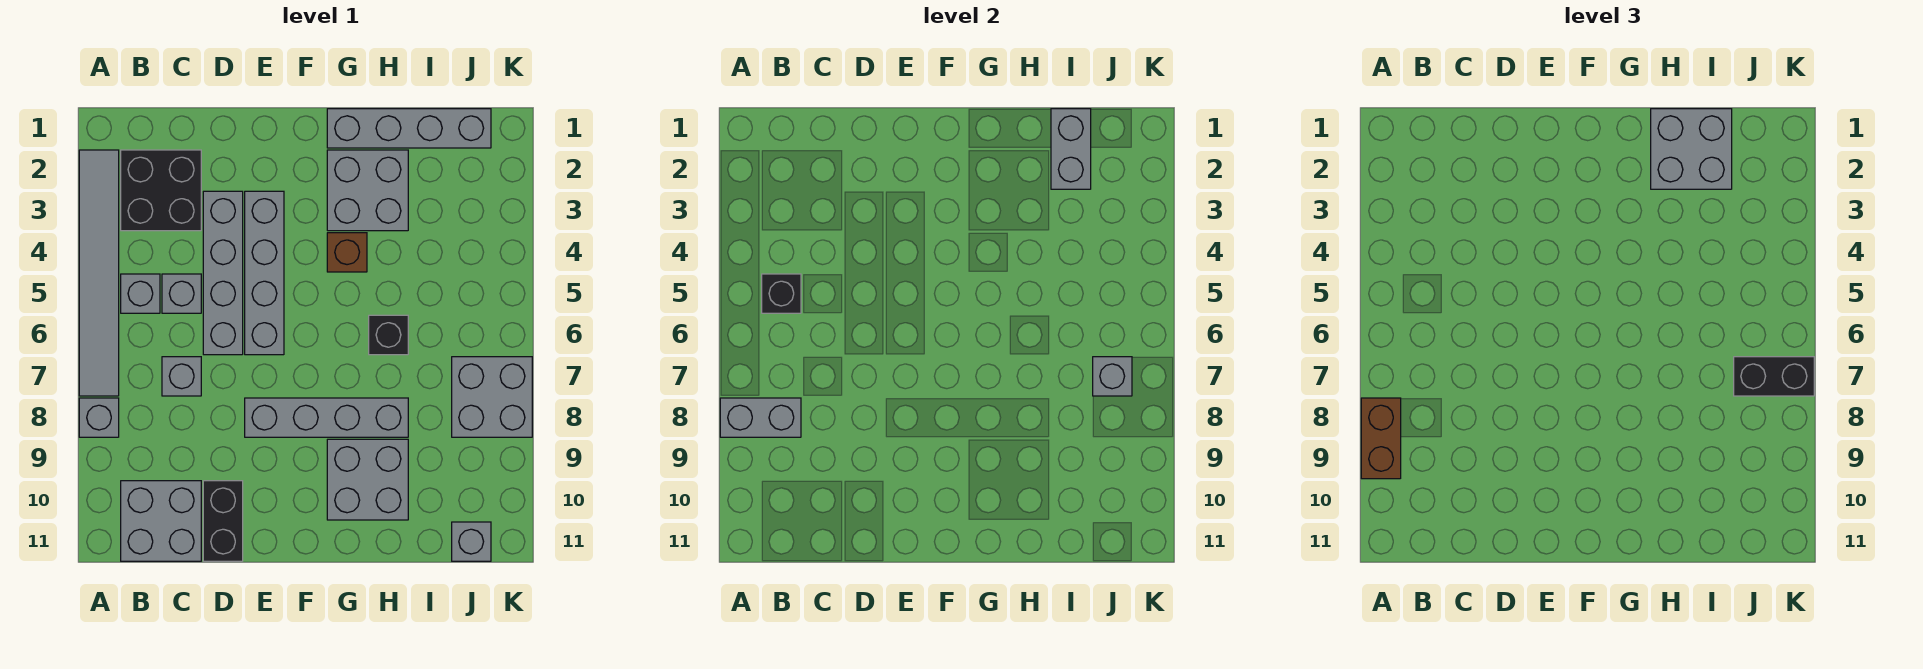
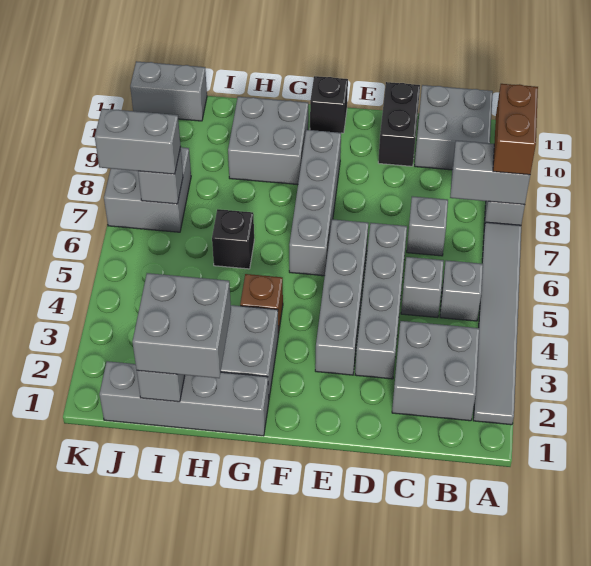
black brick B2:C3 level 1 -> grey brick B2:C3 level 1
black brick B5 level 2 -> black brick F11 level 1
grey brick E8:H8 level 1 -> grey brick F6:F9 level 1
black brick J7:K7 level 3 -> grey brick J7:K7 level 3
grey brick J11 level 1 -> grey brick J11:K11 level 1

